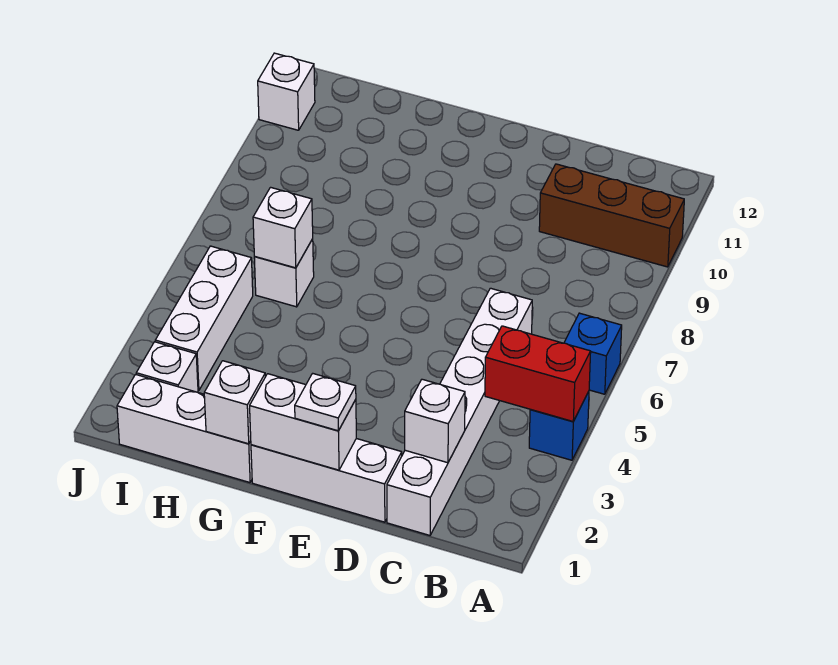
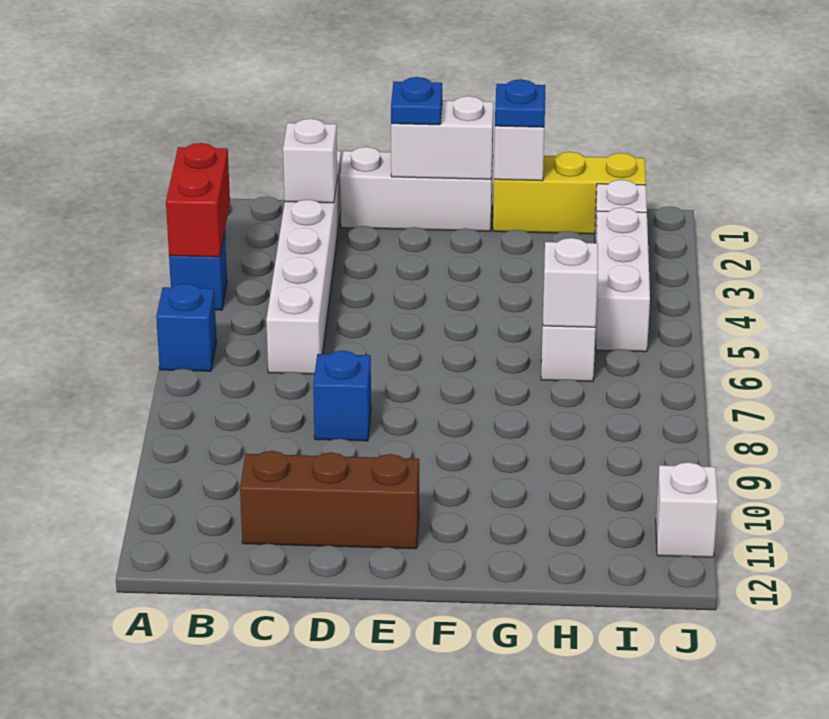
red brick A4:B4 level 2 -> red brick A3:A4 level 2
brown brick A10:C10 level 1 -> brown brick C11:E11 level 1
none -> blue brick D8 level 1
white plate E1 level 3 -> blue plate E1 level 3
white brick G1:I1 level 1 -> yellow brick G1:I1 level 1
none -> blue plate G1 level 3

